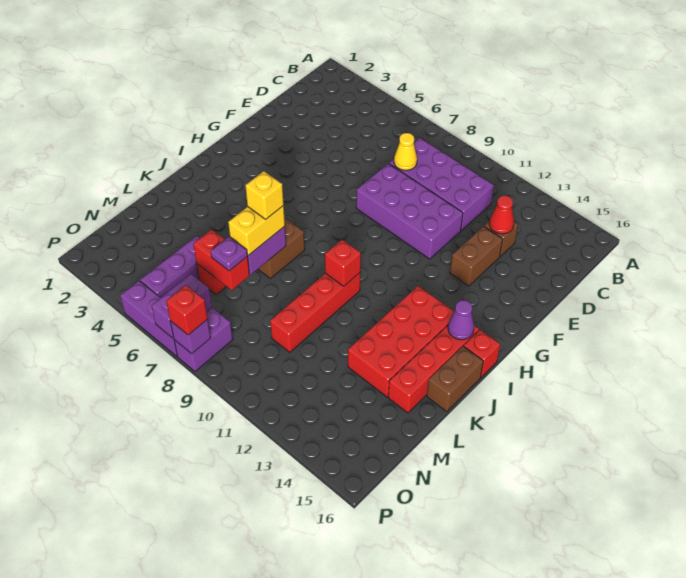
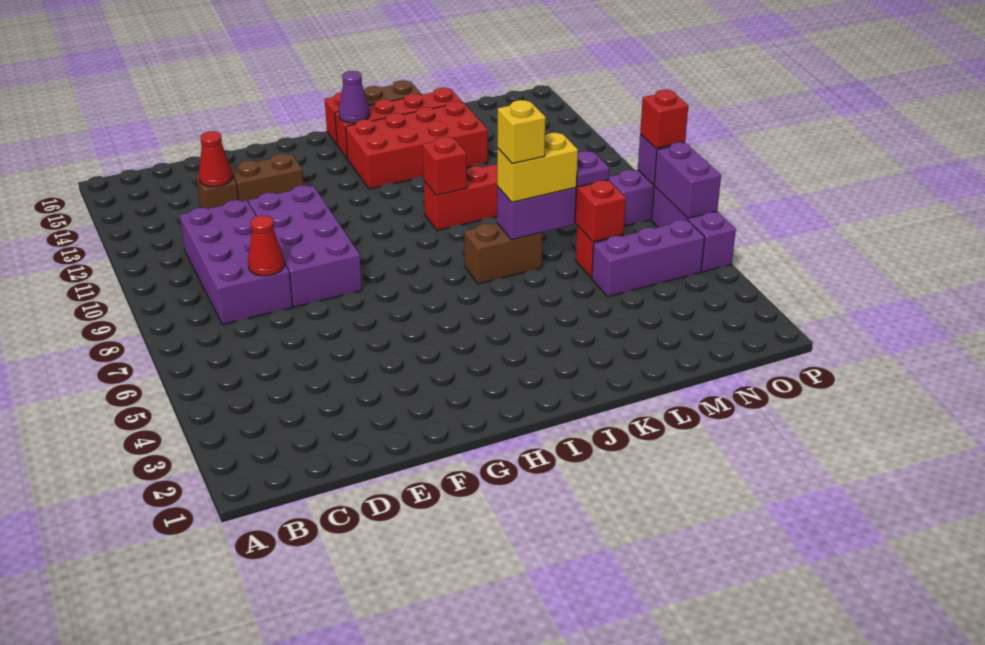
yellow cone D8 level 2 -> red cone D8 level 2
purple brick O7:P7 level 2 -> purple brick P6:P7 level 2

